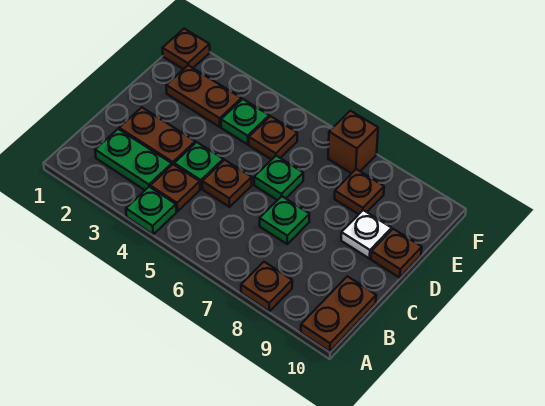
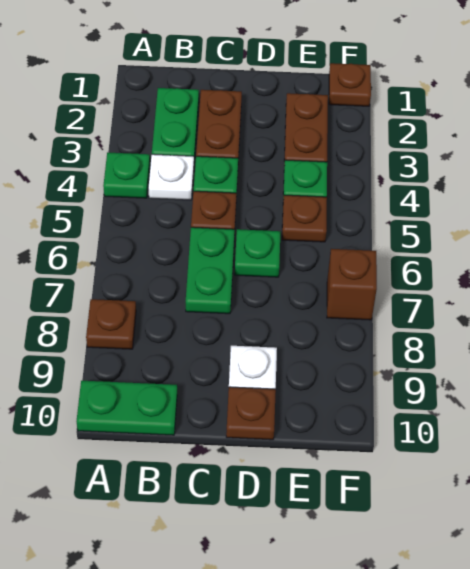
brown plate A10:B10 level 1 -> green plate A10:B10 level 1
brown plate B4 level 1 -> white plate B4 level 1
green plate C7 level 1 -> green plate C6:C7 level 1
brown plate E8 level 1 -> none

